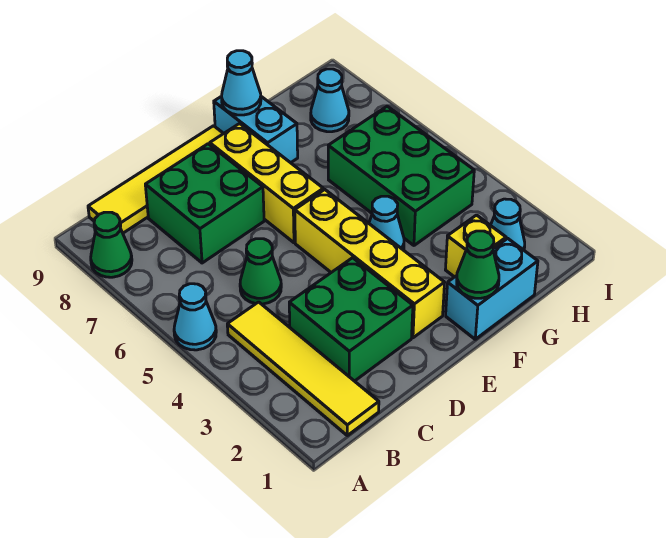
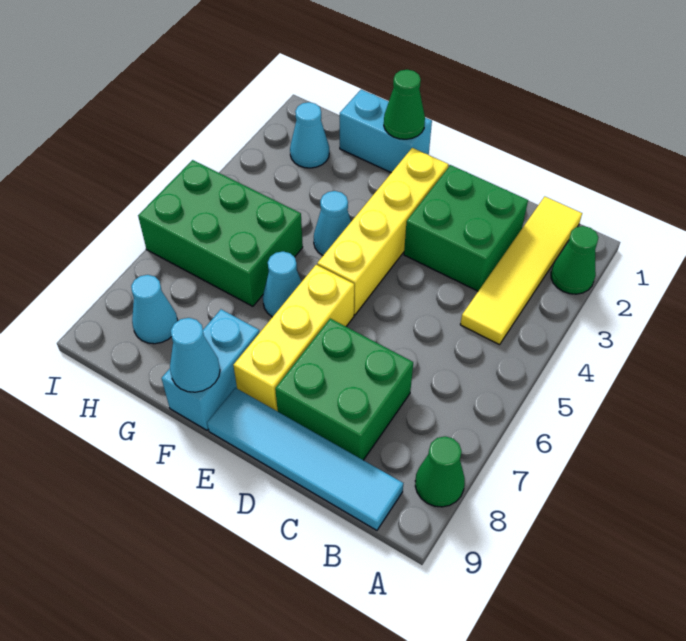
cyan cone A5 level 1 -> cyan cone F6 level 1
yellow tile B9:E9 level 1 -> cyan tile B9:E9 level 1
green cone C5 level 1 -> green cone A2 level 1
yellow brick G2 level 1 -> none
green brick G4:H6 level 1 -> green brick G5:I6 level 1

